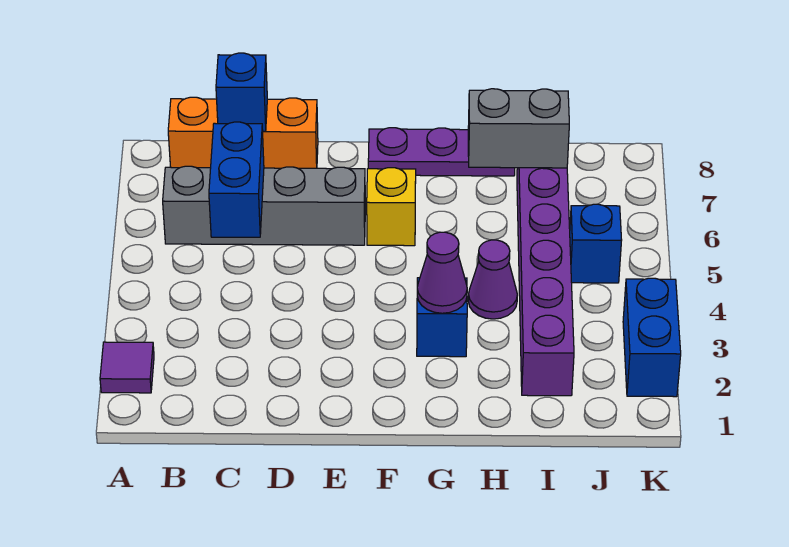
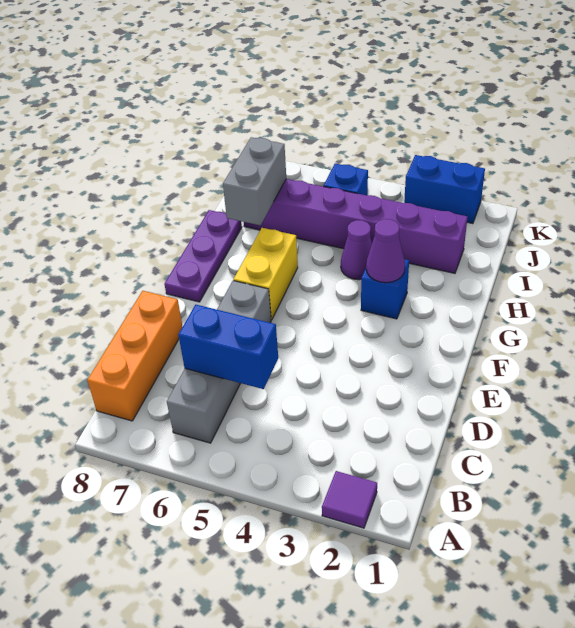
blue brick C8 level 2 -> none
yellow brick F6 level 1 -> yellow brick F6:G6 level 1

